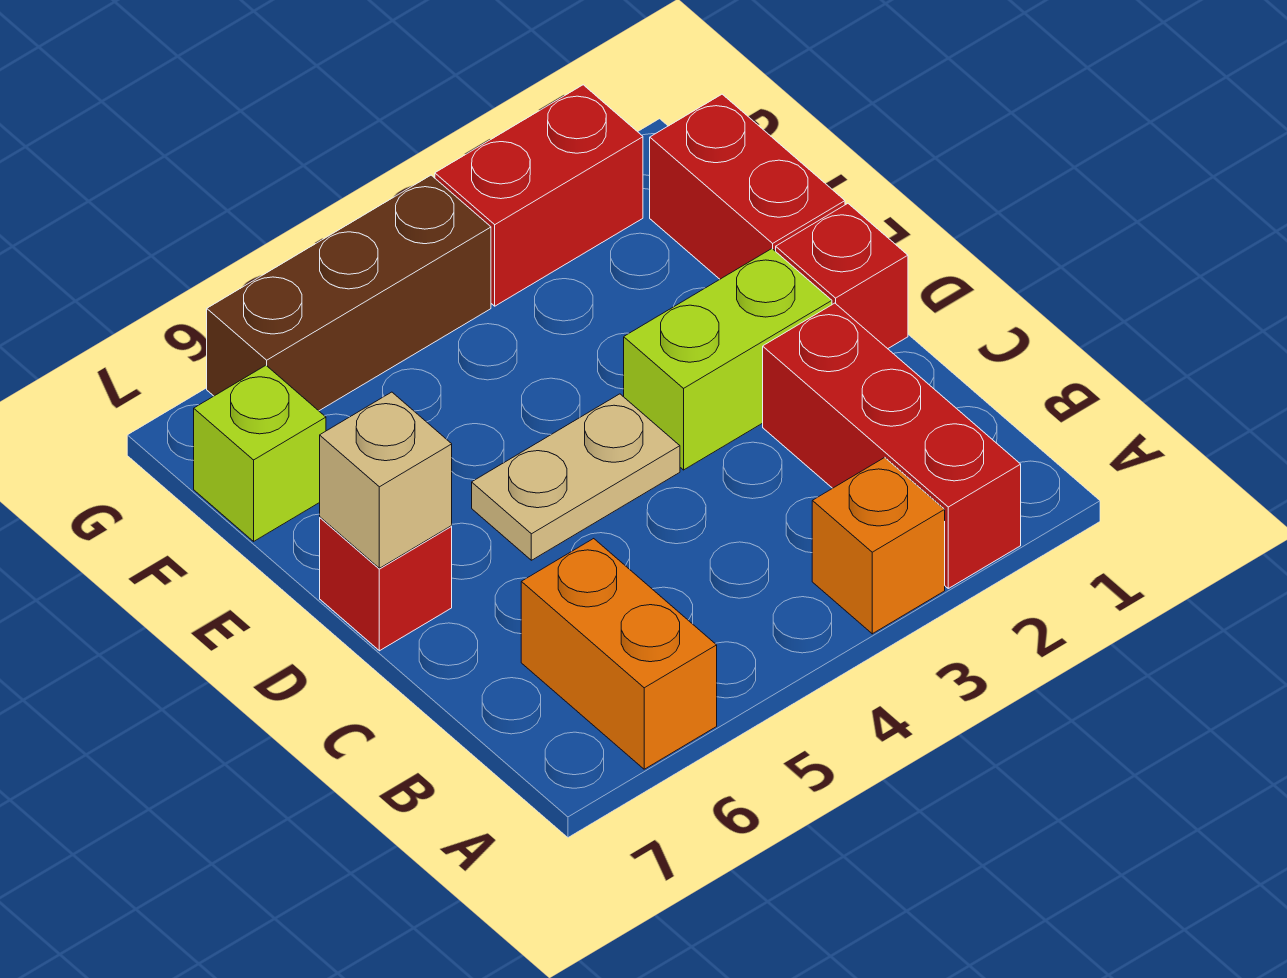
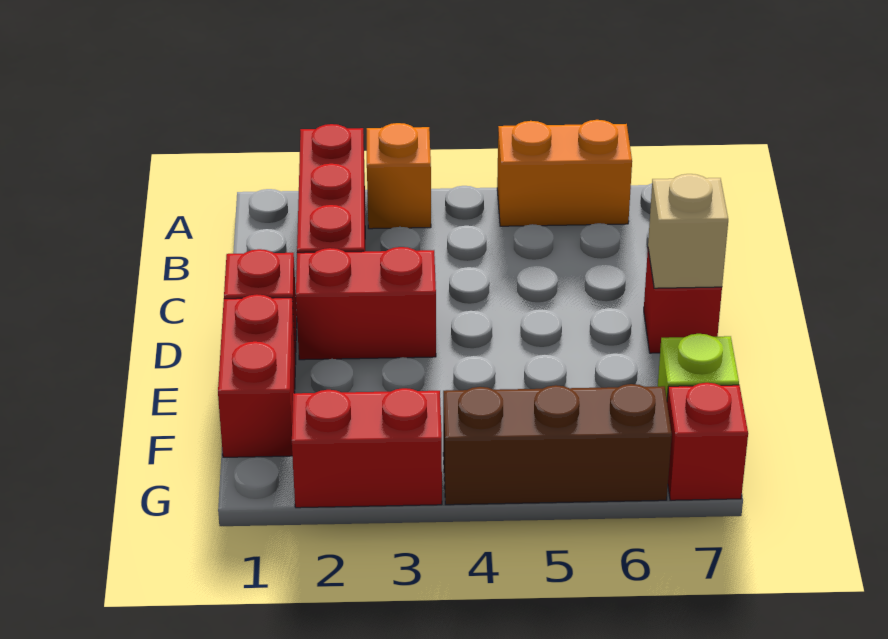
orange brick A6:B6 level 1 -> orange brick A5:A6 level 1
lime brick D2:D3 level 1 -> red brick D2:D3 level 1
tan plate D4:D5 level 1 -> none
none -> red brick G7 level 1

